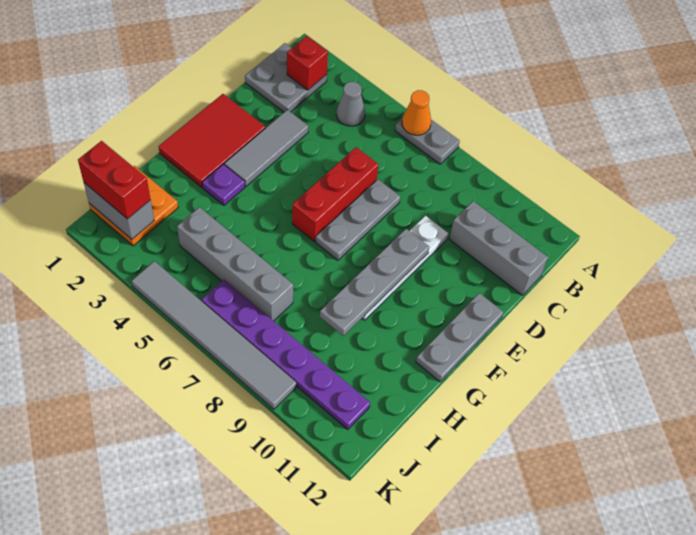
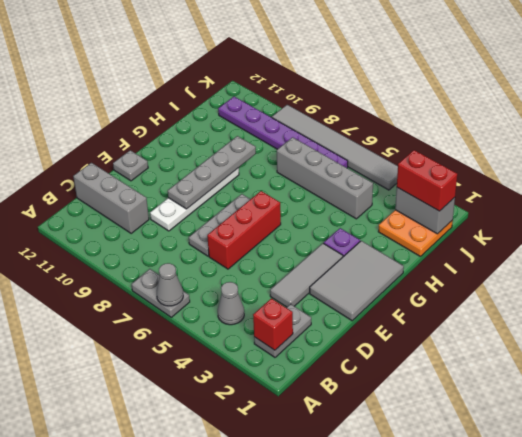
orange cone A6 level 2 -> grey cone A6 level 2
grey plate B1:C2 level 1 -> grey plate B2:C2 level 1
red tile E1:G2 level 1 -> grey tile E1:G2 level 1
grey plate E12:G12 level 1 -> grey plate E12 level 1

